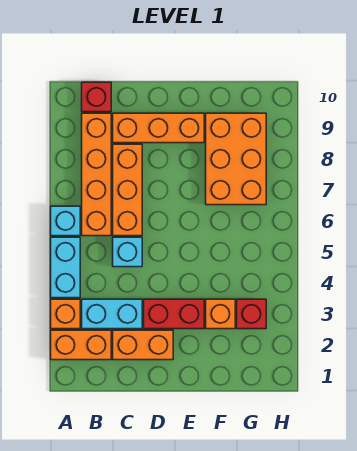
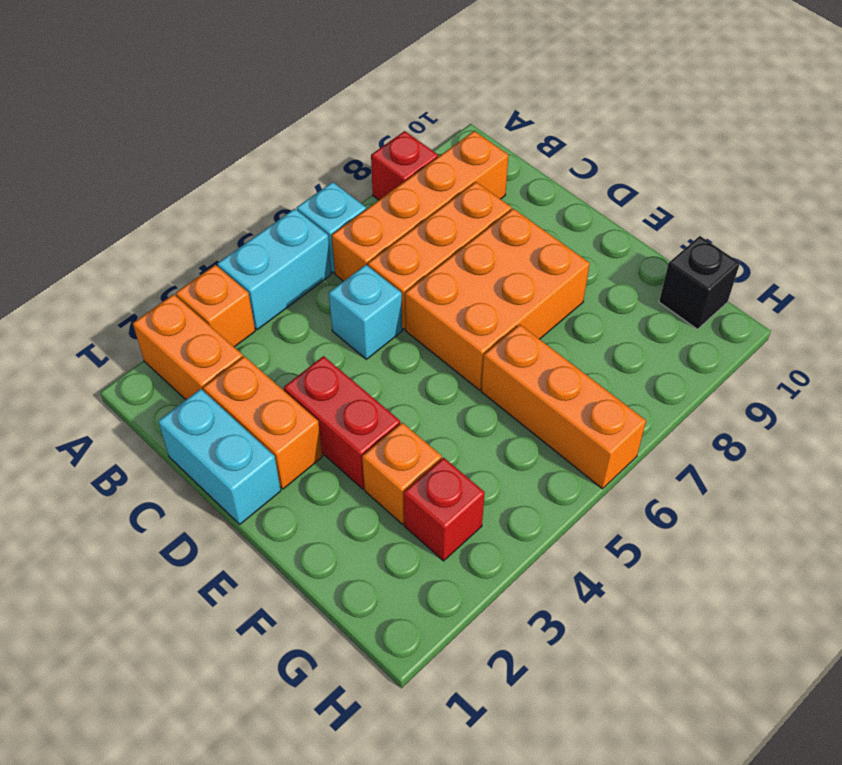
cyan brick B3:C3 level 1 -> cyan brick C1:D1 level 1
red brick B10 level 1 -> red brick A8 level 1
orange brick C9:E9 level 1 -> orange brick F6:H6 level 1
orange brick F7:G9 level 1 -> orange brick D6:E8 level 1
none -> black brick G10 level 1

